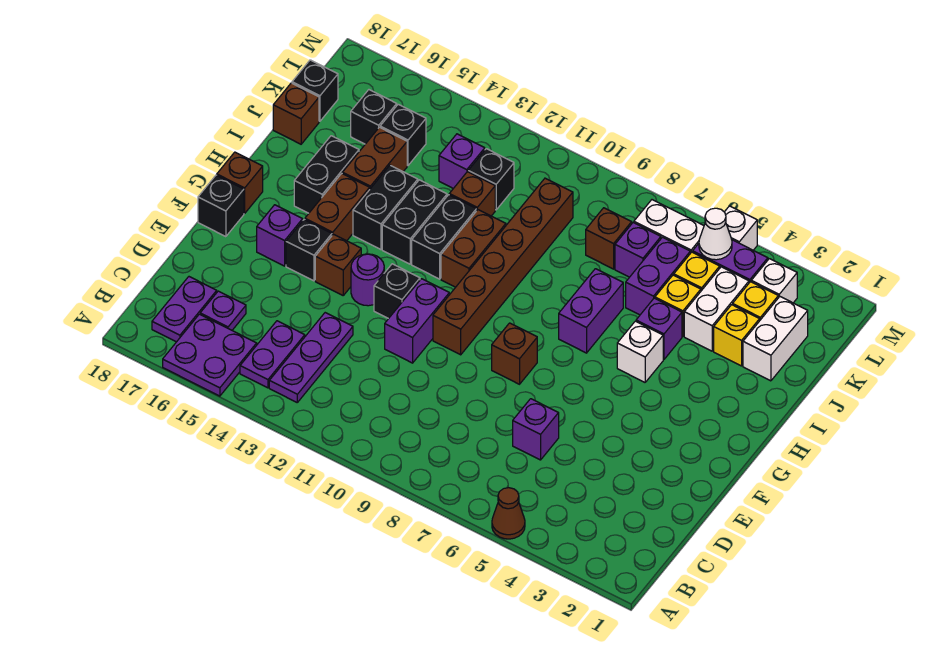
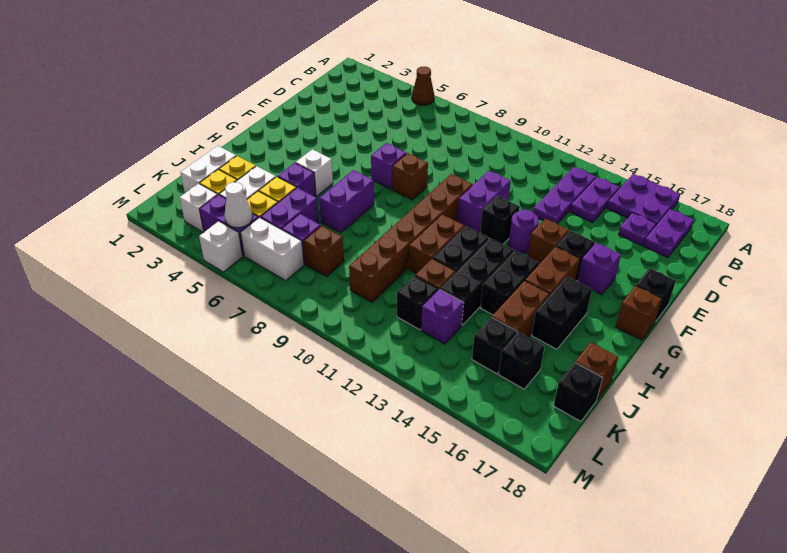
purple brick D6 level 1 -> purple brick F7 level 1
black brick H13:I13 level 1 -> black brick H13:J13 level 1

